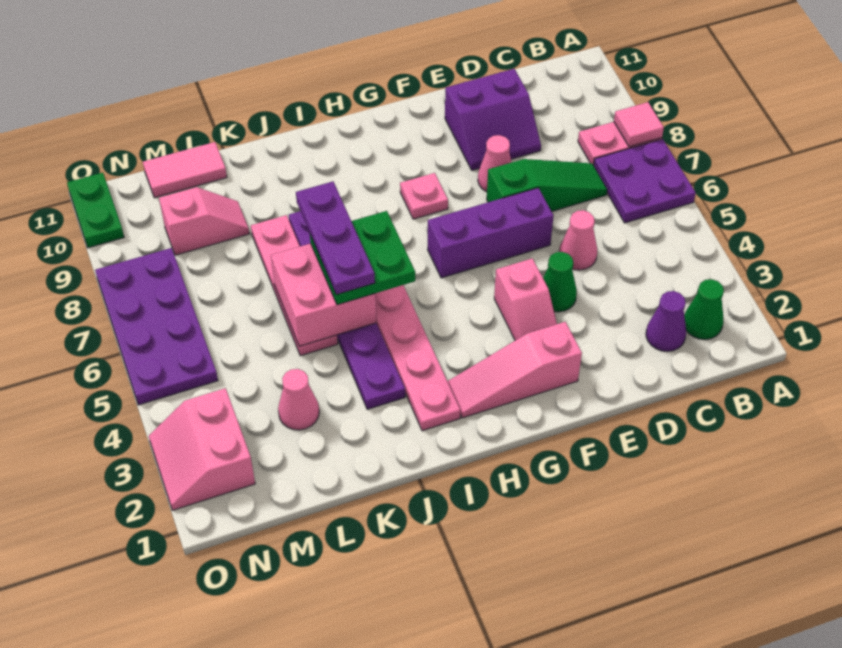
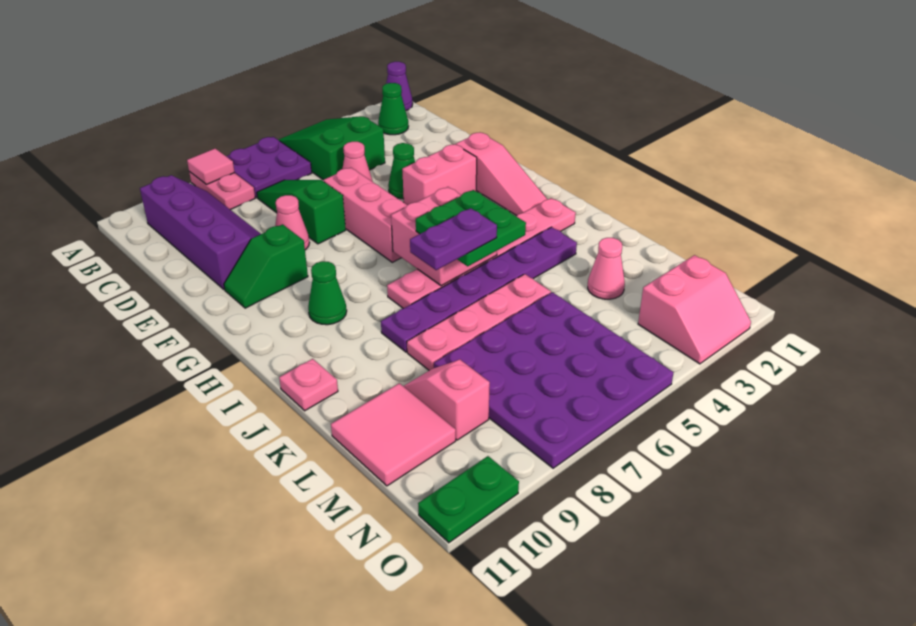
none -> green slope A4:C5 level 1 top C
purple cone C2 level 1 -> purple cone A1 level 1
purple slope D9:E10 level 1 top 10 -> purple slope B9:E10 level 1 top 10
purple brick E6:G6 level 1 -> pink brick E6:G6 level 1
pink slope F3:F4 level 1 top 4 -> pink brick F3:F4 level 1
none -> green slope F9:F10 level 1 top 9
pink plate G8 level 1 -> pink plate J11 level 1
none -> green cone H9 level 1
pink brick J5:K6 level 2 -> pink brick H5:I6 level 2
purple plate J5:J7 level 4 -> purple plate J6:J7 level 4
pink tile L11:M11 level 1 -> pink tile L10:M11 level 1
purple plate N5:O8 level 1 -> purple plate L5:O8 level 1

